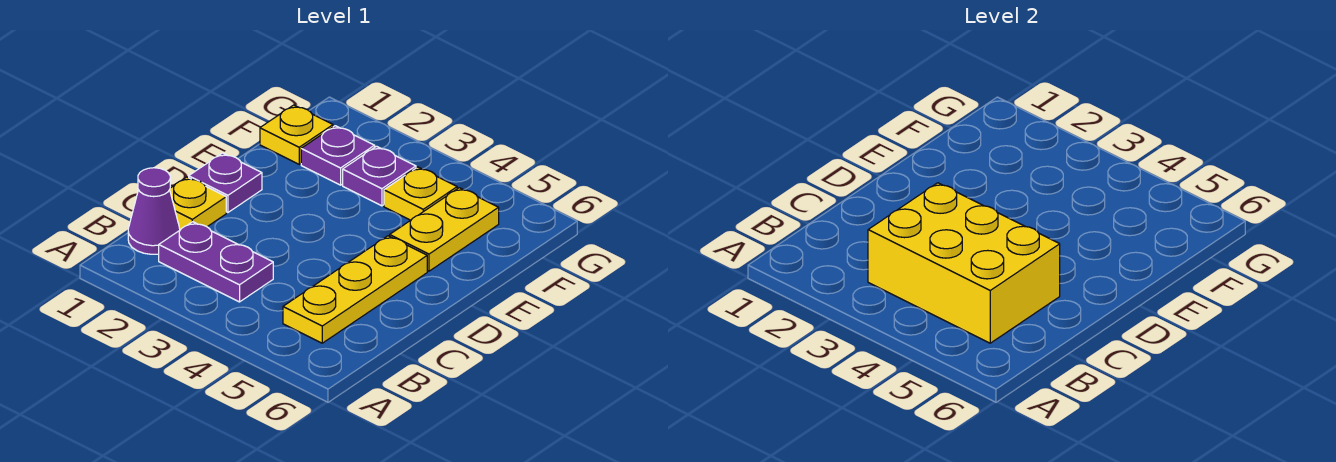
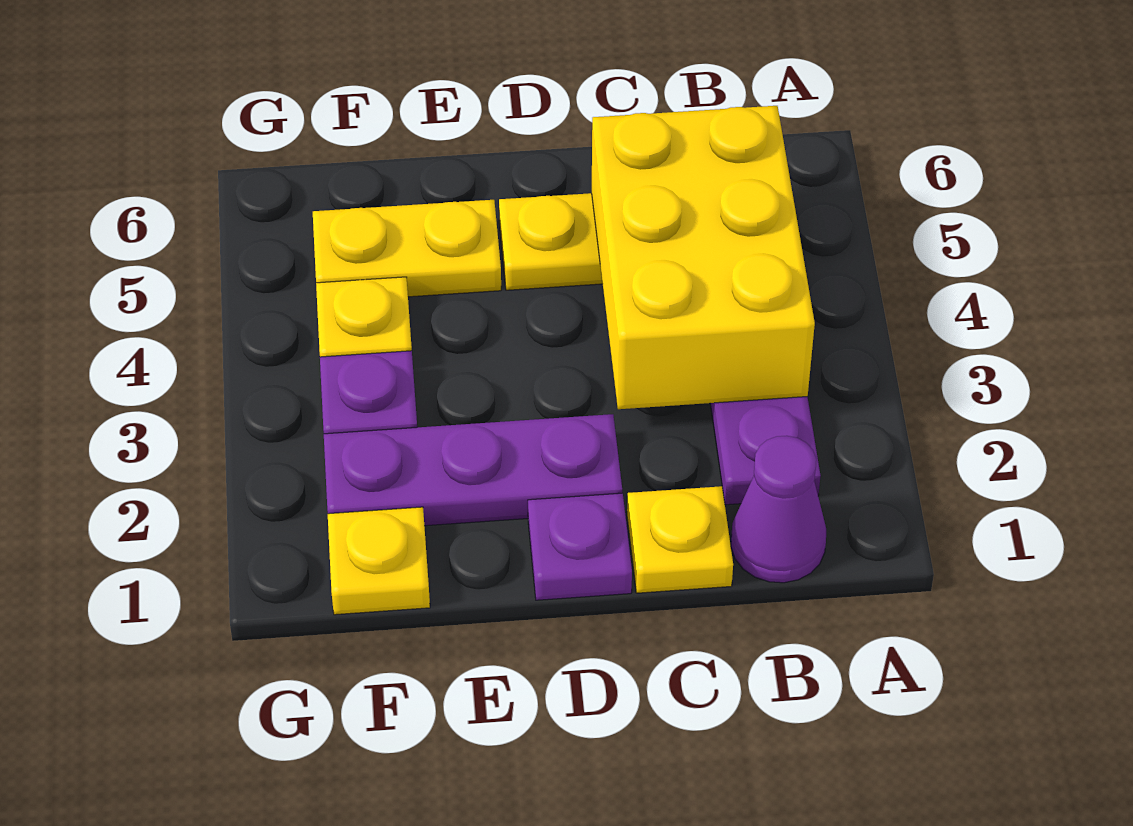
purple plate F2 level 1 -> purple plate D2:F2 level 1

